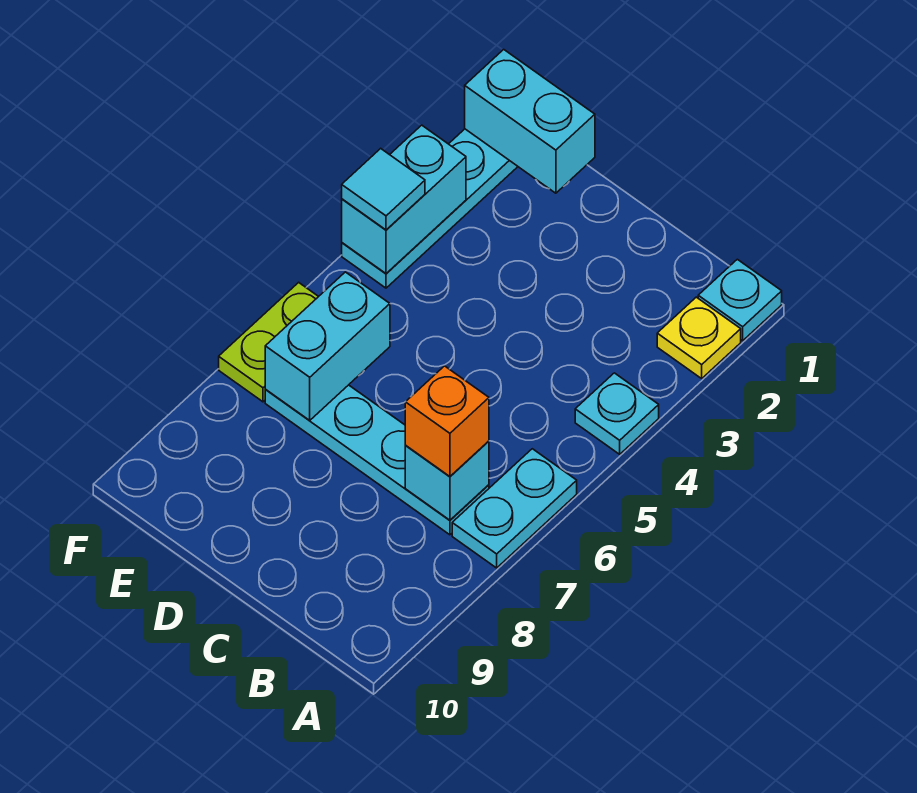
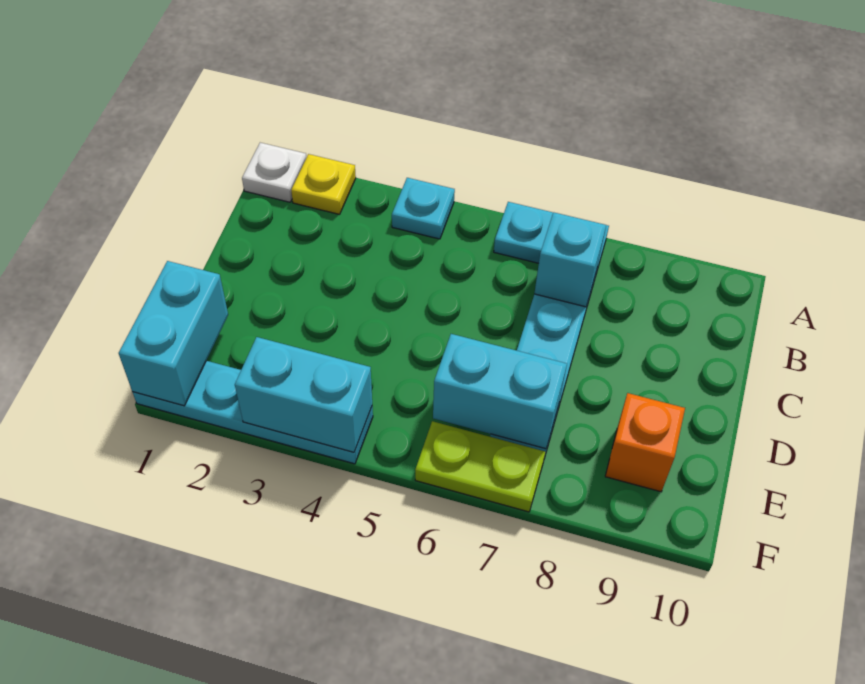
cyan plate A1 level 1 -> white plate A1 level 1
orange brick B7 level 3 -> orange brick E9 level 1
cyan tile F4 level 3 -> none

